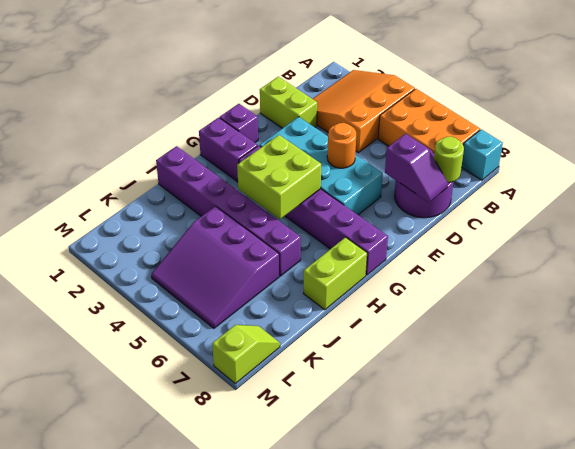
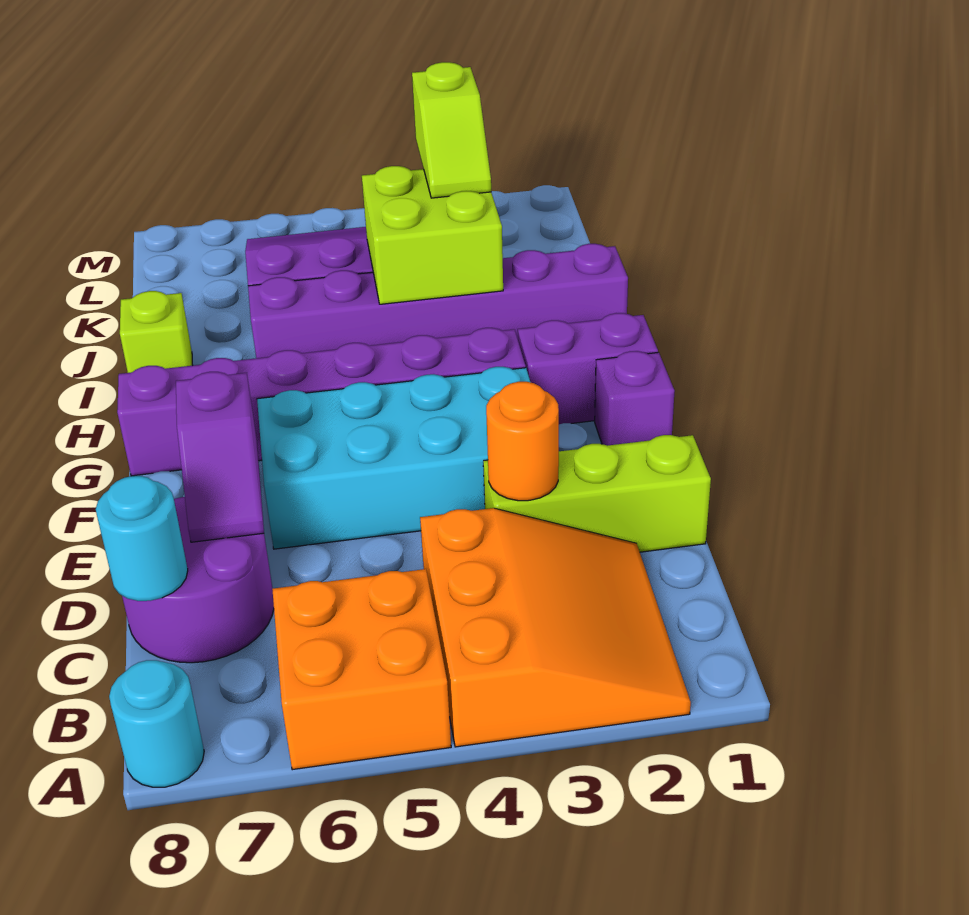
orange brick A5:B7 level 1 -> orange brick A5:B6 level 1
cyan brick A8 level 1 -> cyan round brick A8 level 1
lime round brick C8 level 2 -> cyan round brick C8 level 2
lime brick D1:D2 level 1 -> lime brick D1:D3 level 1
purple slope D7:D8 level 2 top 7 -> purple slope D7:E7 level 2 top E
orange round brick E5 level 2 -> orange round brick D3 level 2
lime brick G4:H5 level 2 -> lime brick I3:J4 level 2
lime brick H8:I8 level 1 -> lime brick I8 level 1
lime slope L8:M8 level 1 top M -> lime slope J3:K3 level 3 top K

